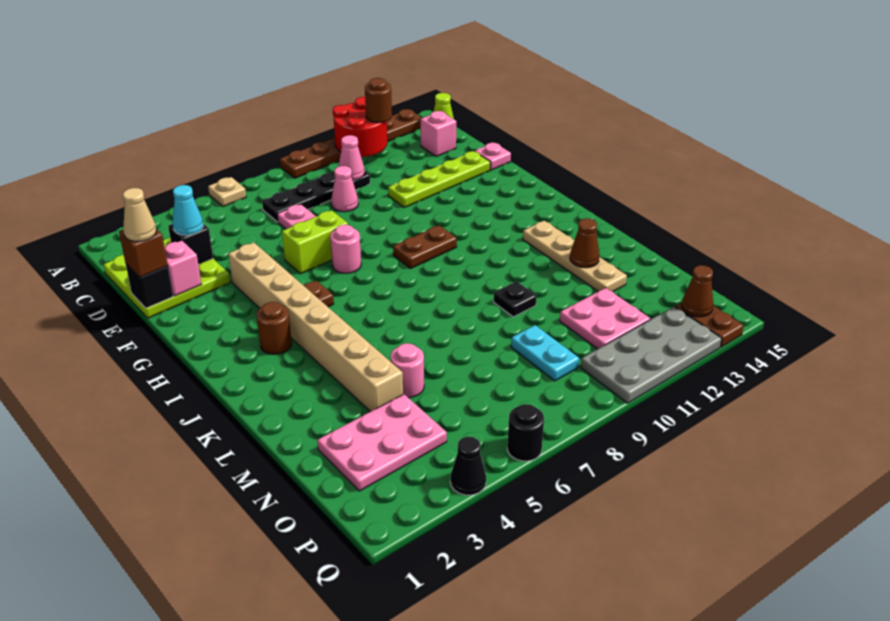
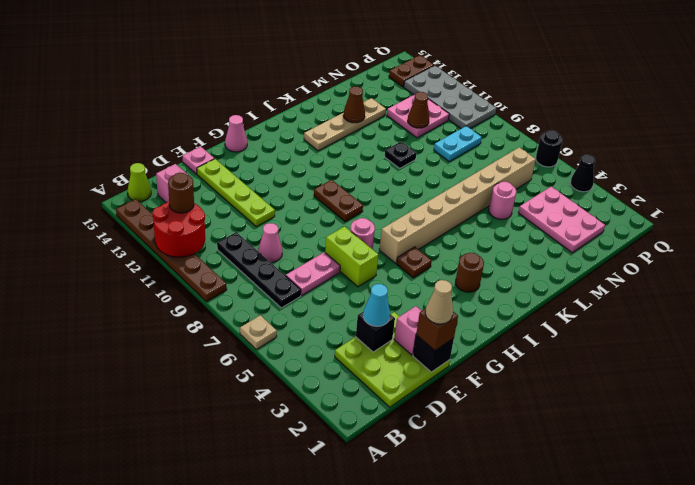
pink cone C10 level 2 -> pink cone G15 level 1
tan brick F4:M4 level 1 -> tan brick H6:O6 level 1
brown cone P14 level 2 -> brown cone N11 level 2

